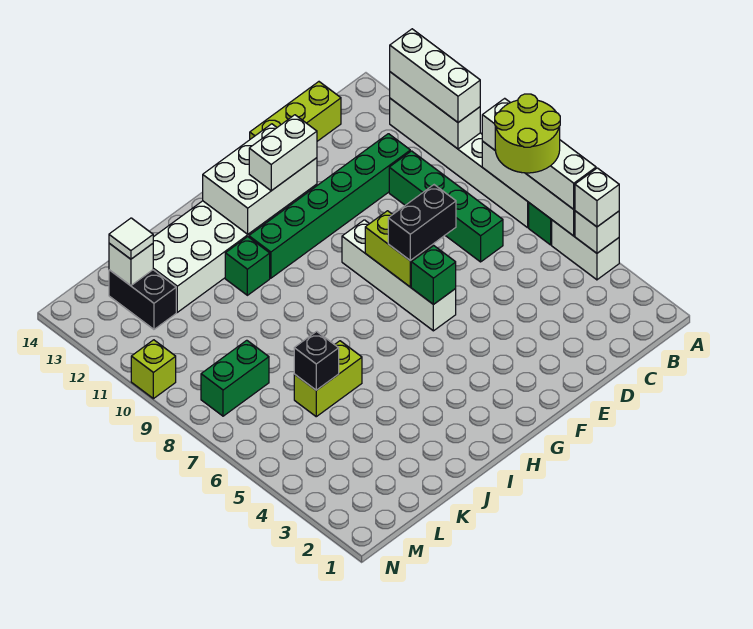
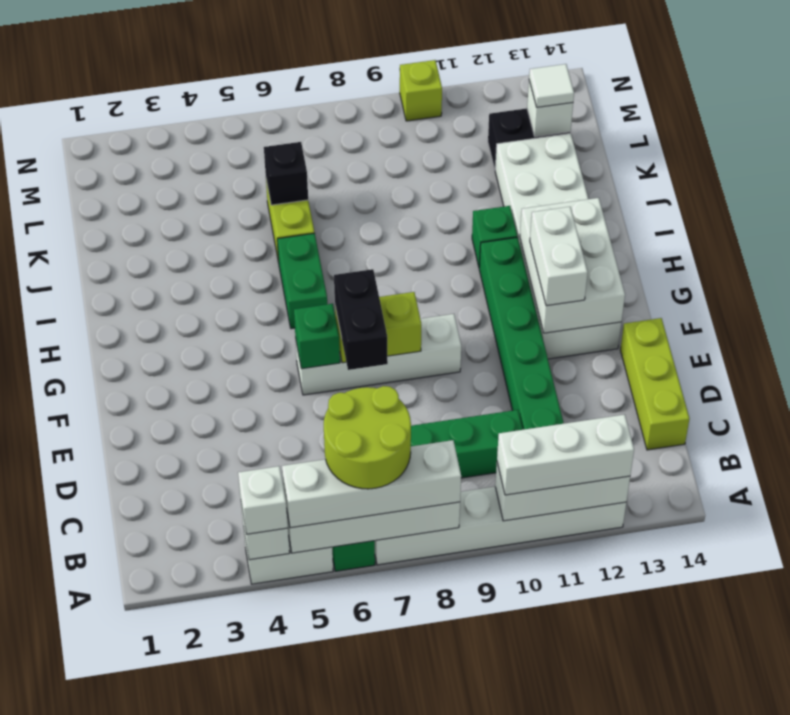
green brick L8:M8 level 1 -> green brick H6:I6 level 1

